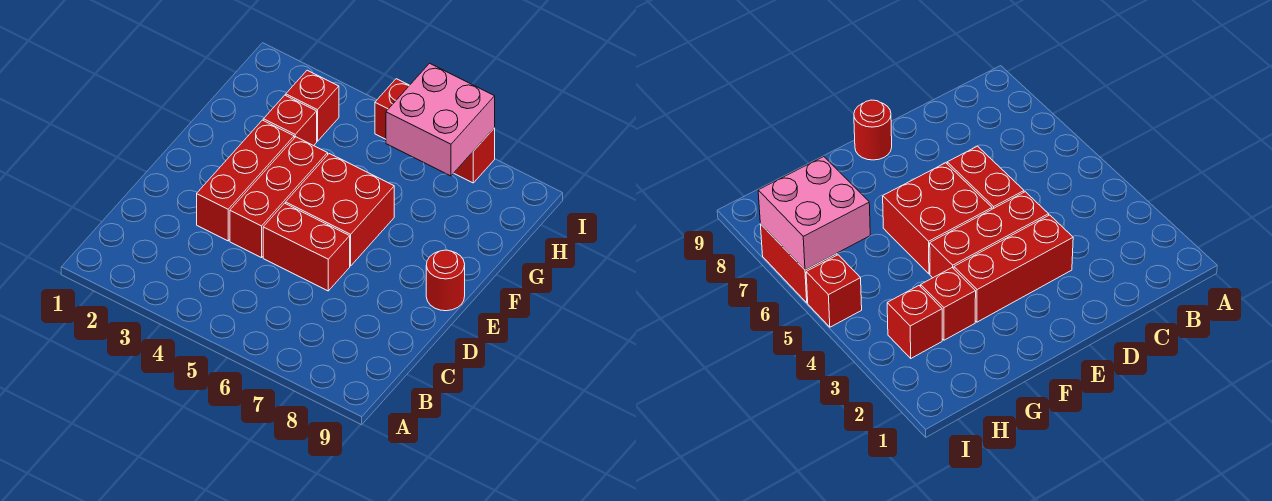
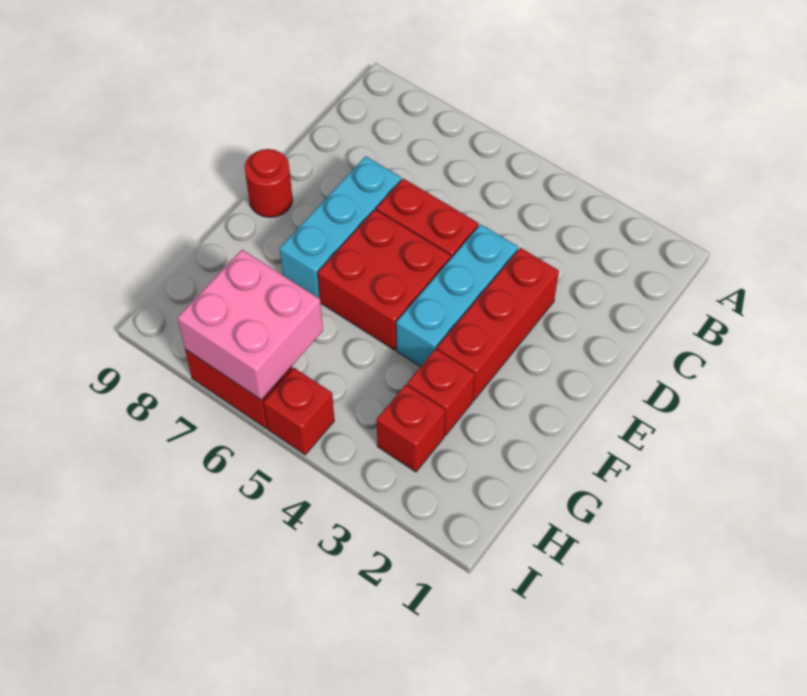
red brick D4:F4 level 1 -> cyan brick D4:F4 level 1
none -> cyan brick D7:F7 level 1

